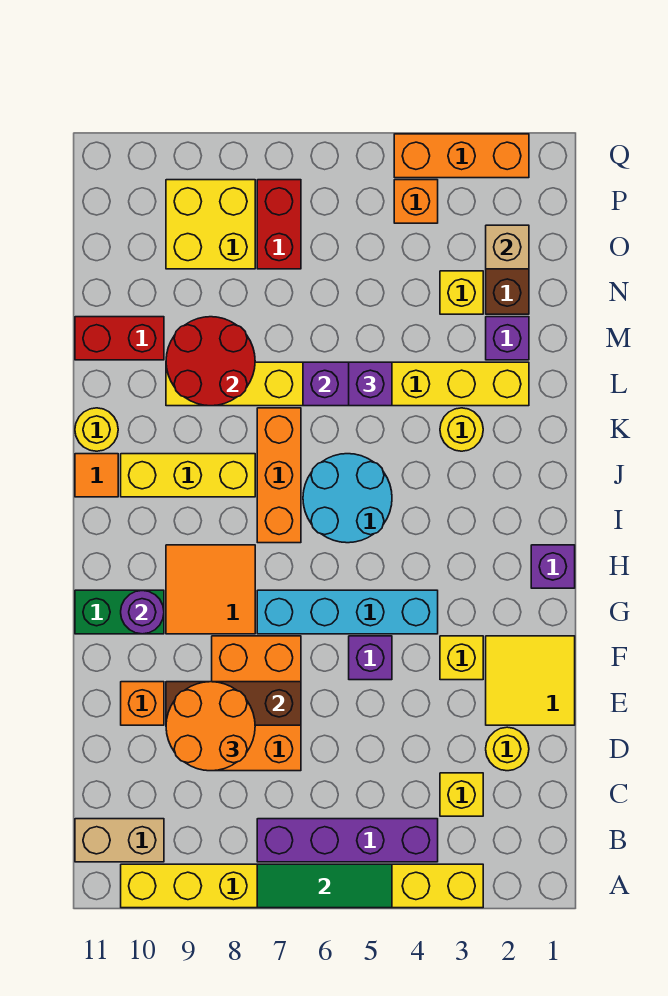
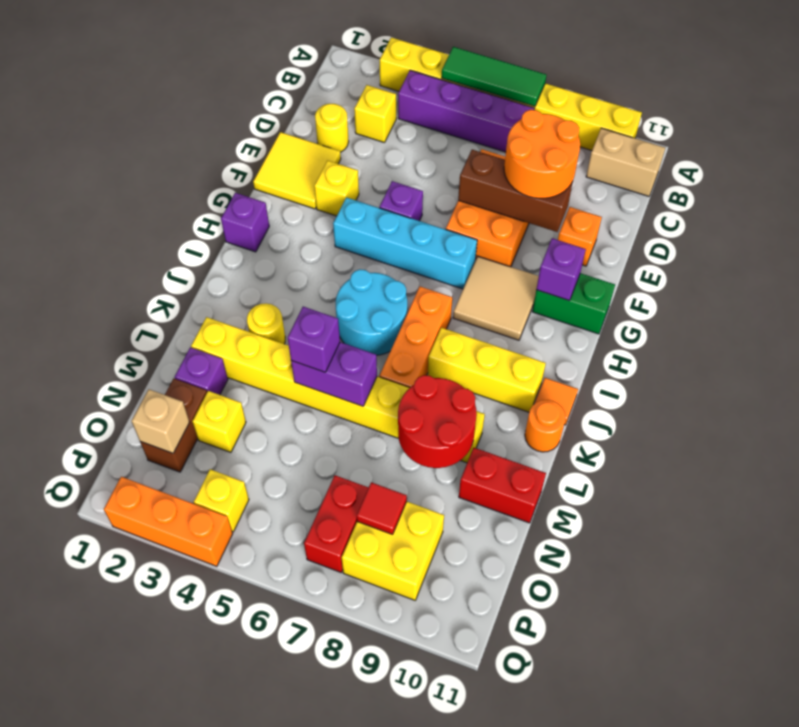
orange tile G8:H9 level 1 -> tan tile G8:H9 level 1
purple round brick G10 level 2 -> purple brick G10 level 2
yellow round brick K11 level 1 -> orange round brick K11 level 1
none -> red tile O8 level 2
orange brick P4 level 1 -> yellow brick P4 level 1

